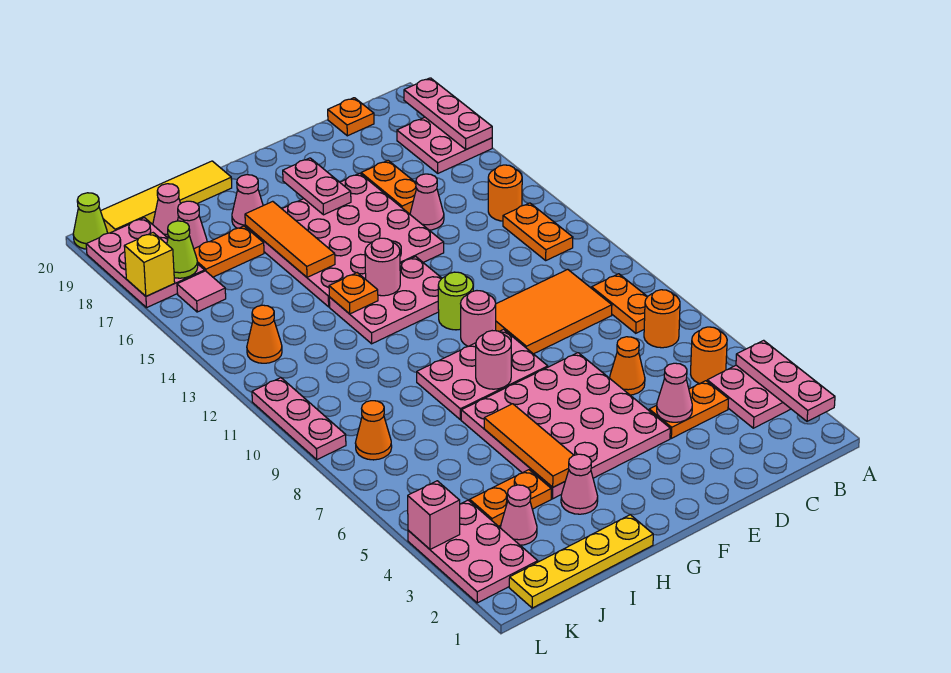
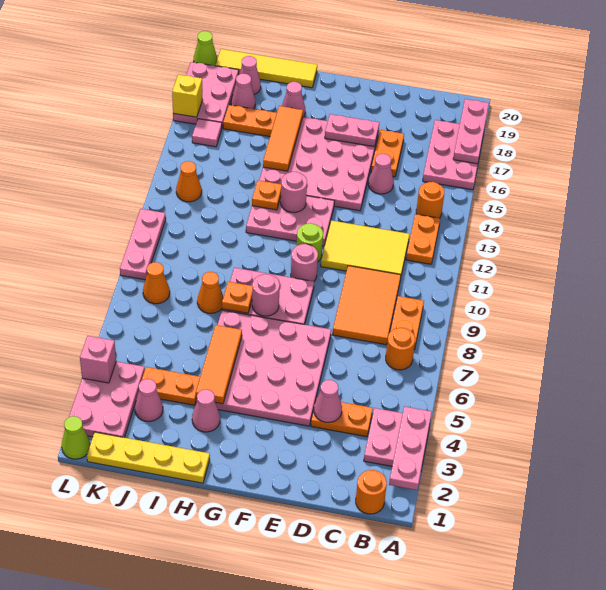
pink plate A17:B18 level 1 -> pink plate A16:B18 level 1
orange round brick B5 level 1 -> orange round brick B1 level 1
orange tile C9:E10 level 1 -> orange tile C8:D10 level 1
none -> yellow tile C11:E12 level 1
orange plate C20 level 1 -> orange plate H8 level 2
orange cone D6 level 1 -> orange cone I8 level 1
pink plate F17:F18 level 2 -> pink plate E17:F17 level 2
lime cone K17 level 2 -> lime cone L1 level 1

